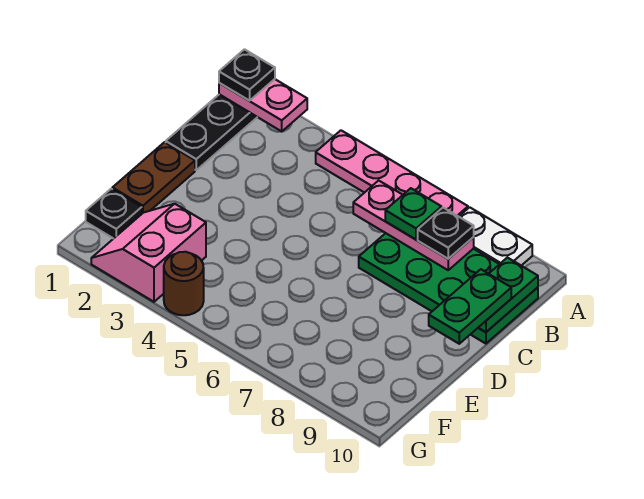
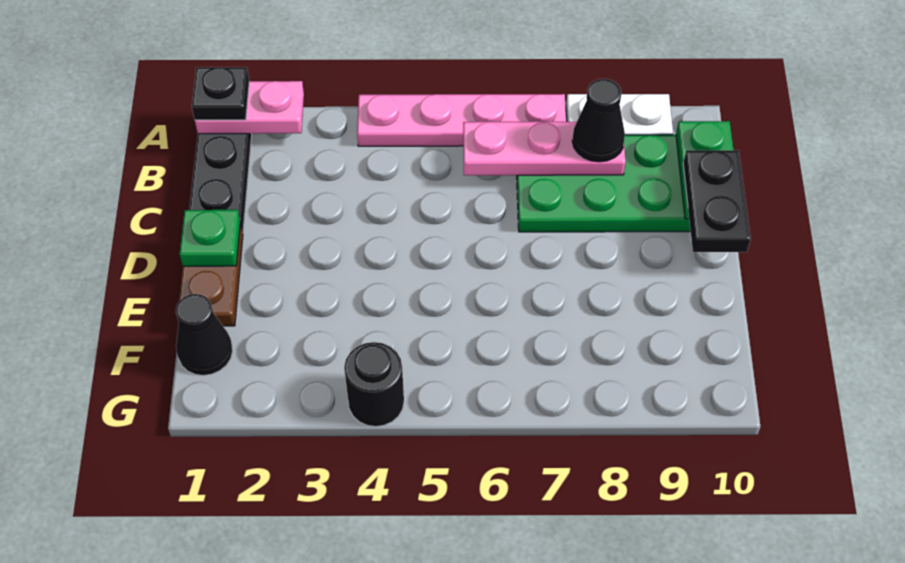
green plate B7 level 3 -> green plate D1 level 2
black plate B8 level 3 -> black cone B8 level 3
green plate C10:D10 level 3 -> black plate C10:D10 level 3
black plate F1 level 1 -> black cone F1 level 1
pink slope F2:G3 level 1 top 3 -> none
brown round brick G4 level 1 -> black round brick G4 level 1

